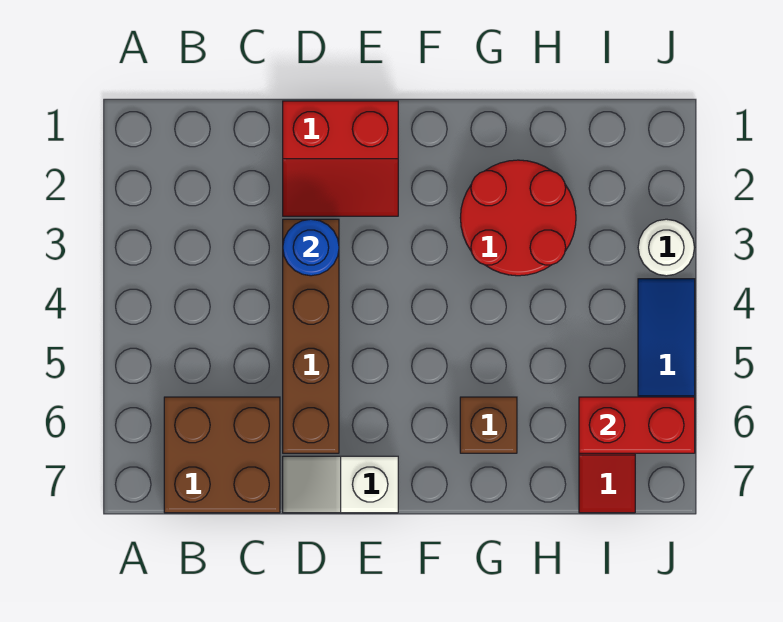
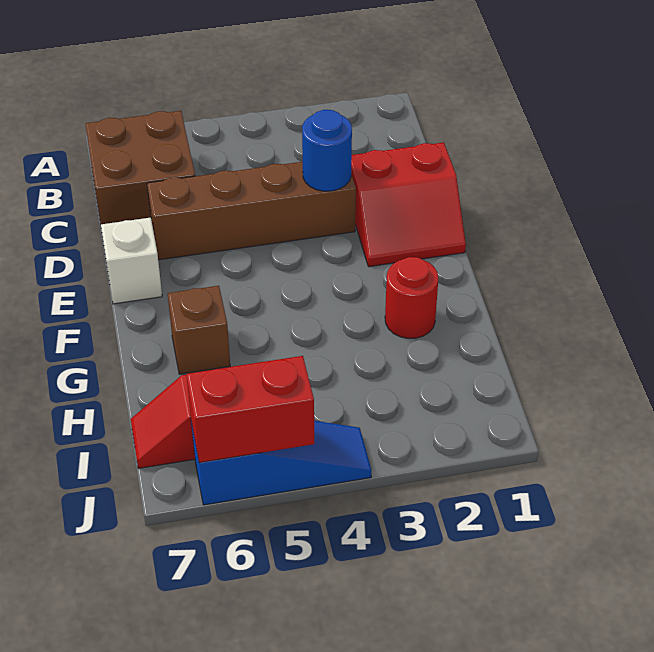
red slope D1:E2 level 1 top 1 -> red slope D1:E2 level 1 top D
red round brick G2:H3 level 1 -> red round brick G2 level 1
red brick I6:J6 level 2 -> red brick J5:J6 level 2
white round brick J3 level 1 -> none

